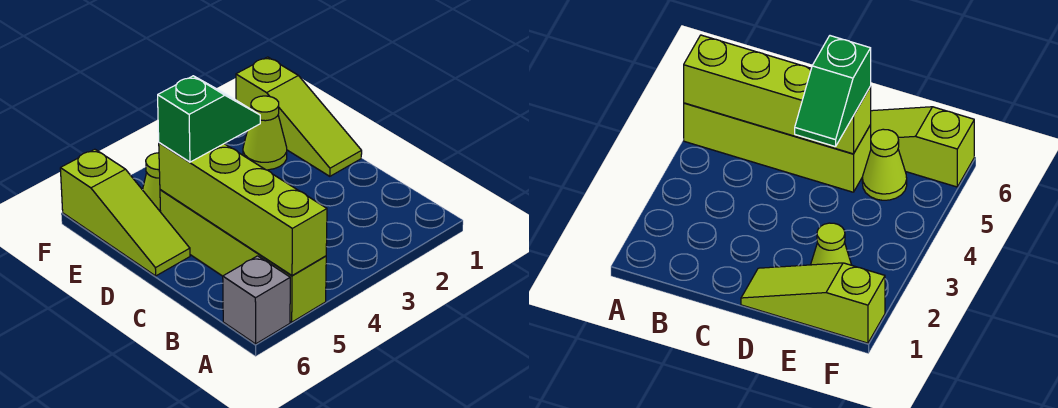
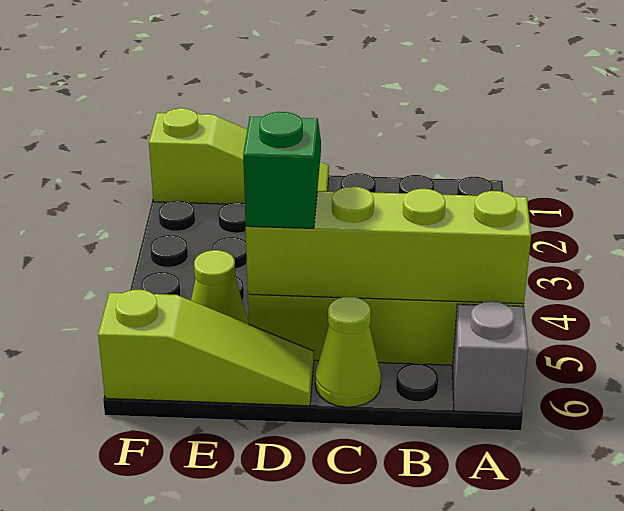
lime cone E2 level 1 -> lime cone C6 level 1

